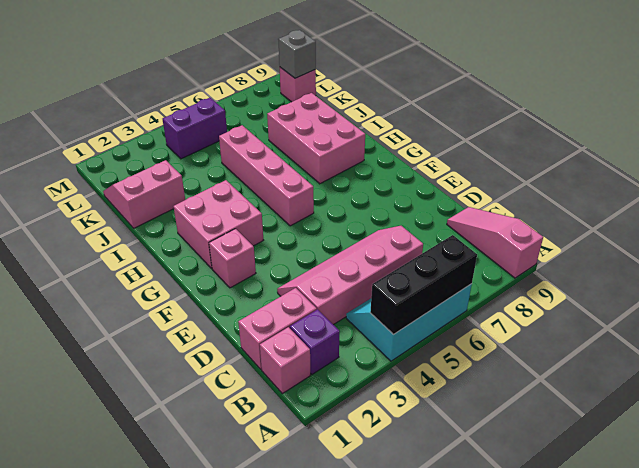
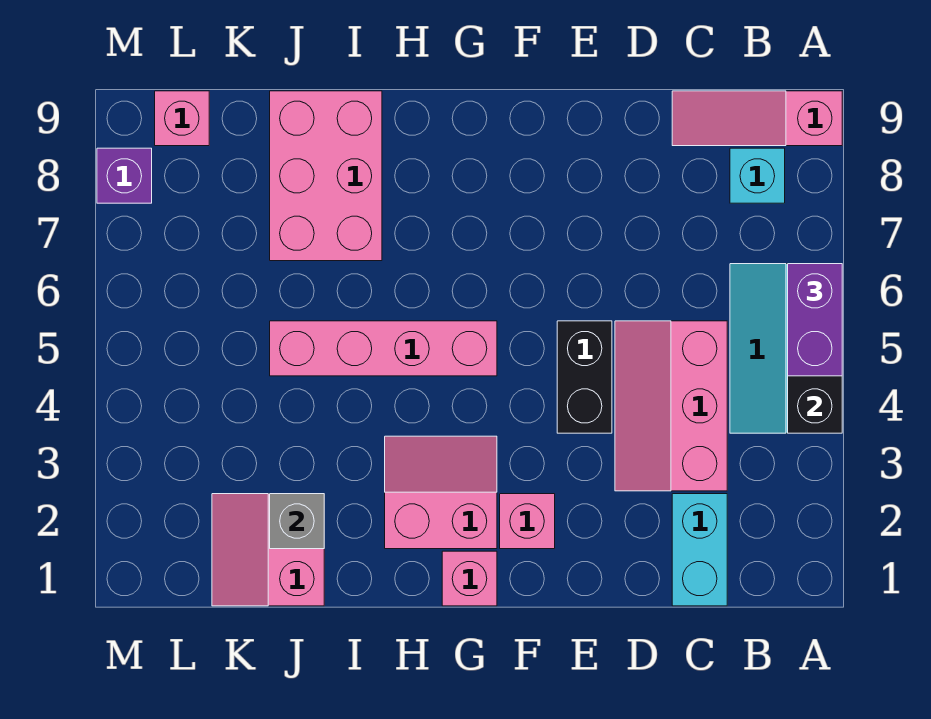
pink brick B1 level 1 -> pink brick G1 level 1
purple brick B2 level 1 -> purple brick M8 level 1
none -> cyan brick B8 level 1
pink brick C1:C2 level 1 -> cyan brick C1:C2 level 1
pink slope C3:D6 level 1 top C -> pink slope C3:D5 level 1 top C
none -> black brick E4:E5 level 1
pink brick G2:H3 level 1 -> pink slope G2:H3 level 1 top 2
pink brick H7:J8 level 1 -> pink brick I7:J9 level 1
purple brick L4:L5 level 1 -> purple brick A5:A6 level 3
grey brick L9 level 2 -> grey brick J2 level 2

